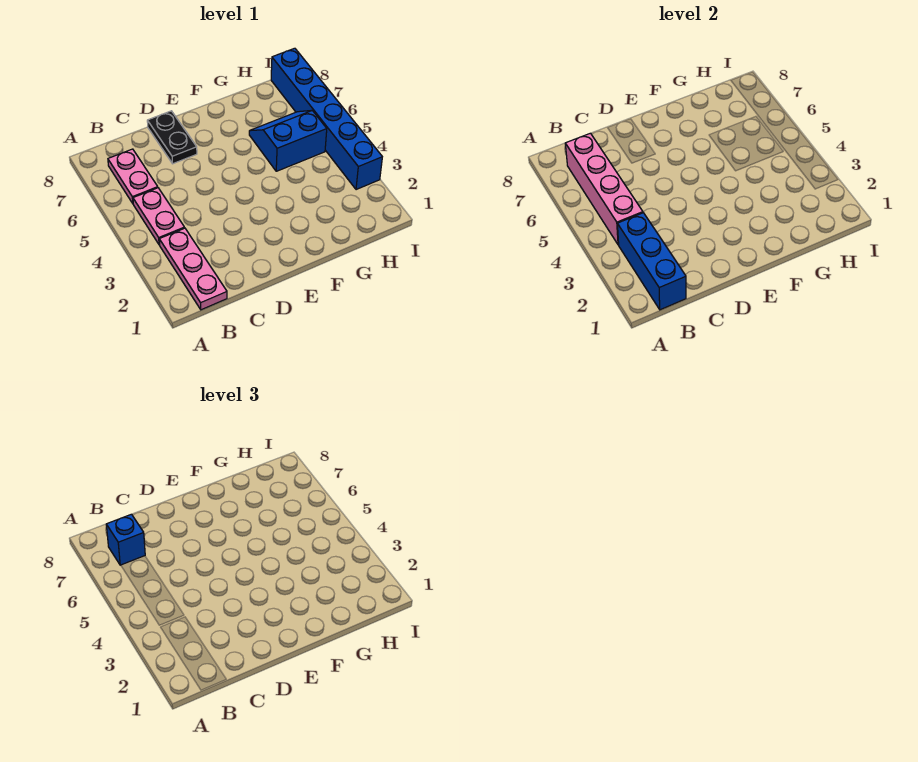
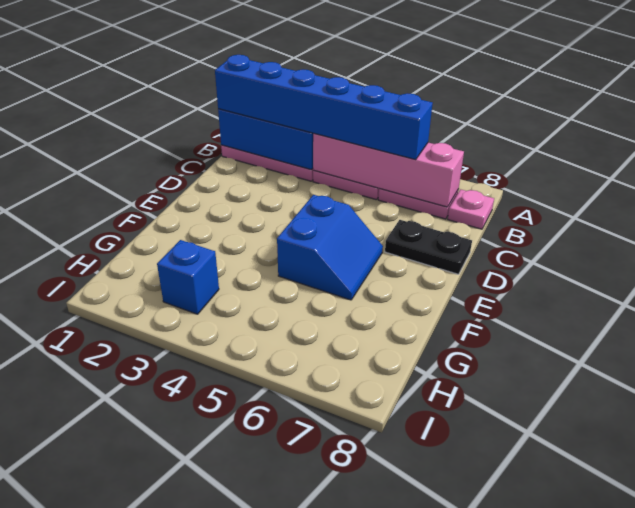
blue brick B7 level 3 -> blue brick H3 level 1
none -> pink plate B8 level 1
blue slope G5:H6 level 1 top 5 -> blue slope E5:F6 level 1 top 5
blue brick I3:I8 level 1 -> blue brick B1:B6 level 3

